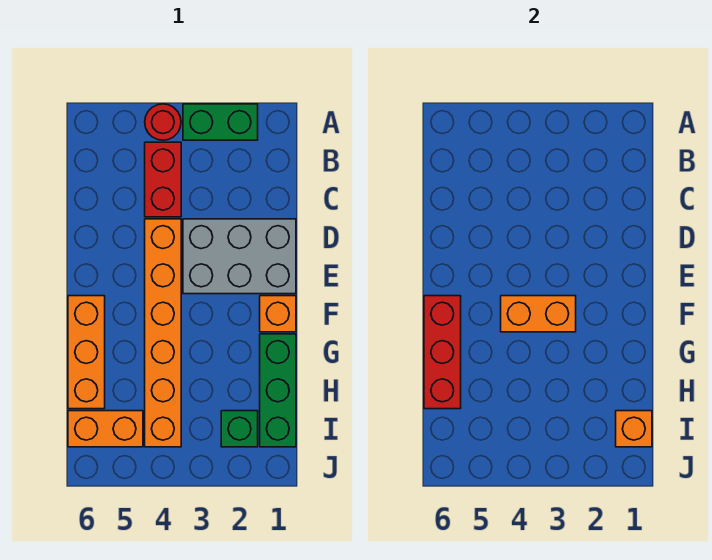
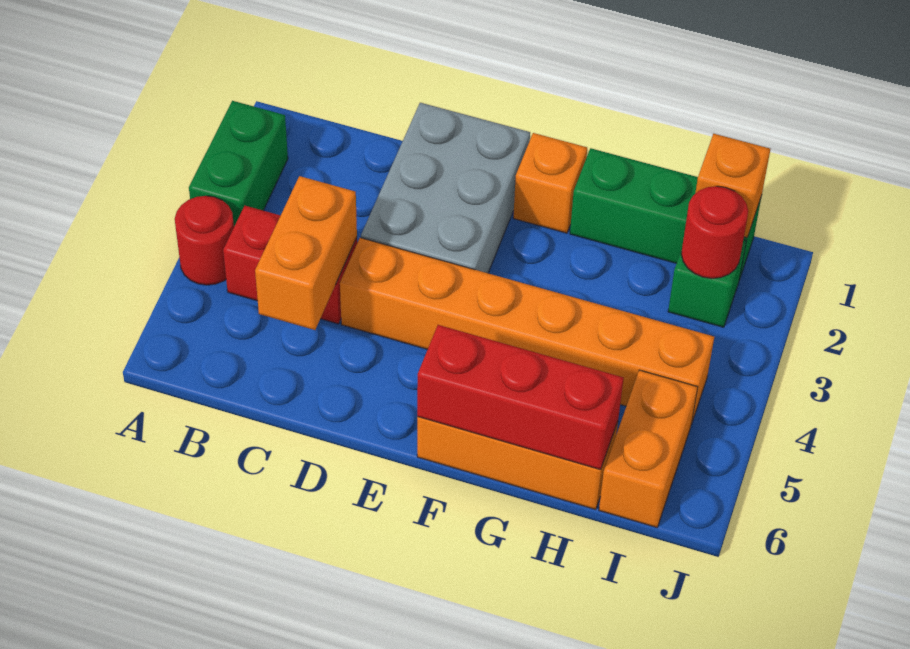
orange brick F3:F4 level 2 -> orange brick C4:C5 level 2
none -> red round brick I2 level 2

